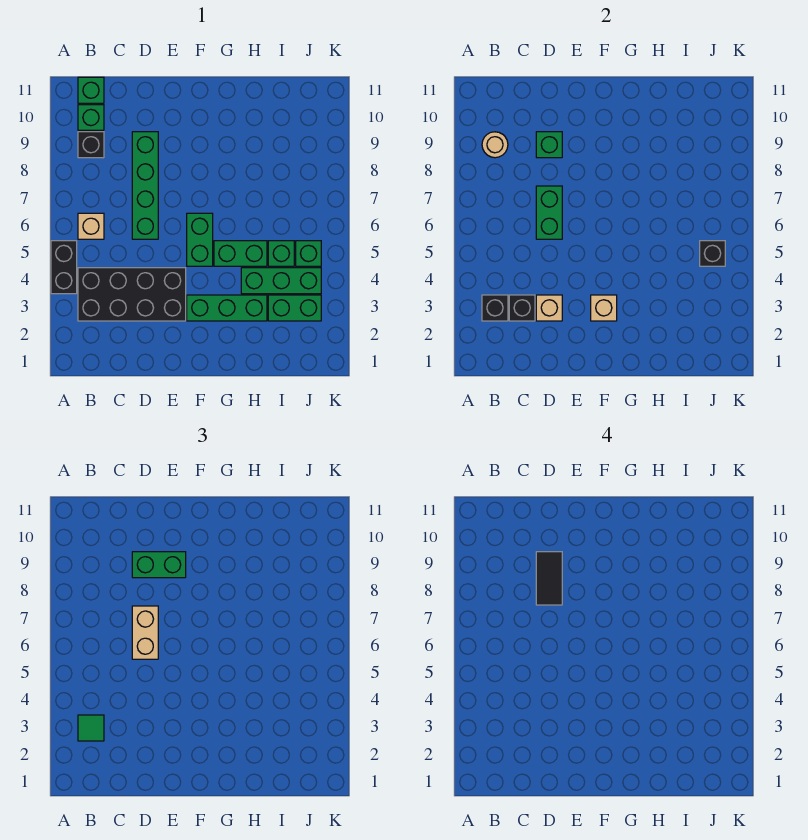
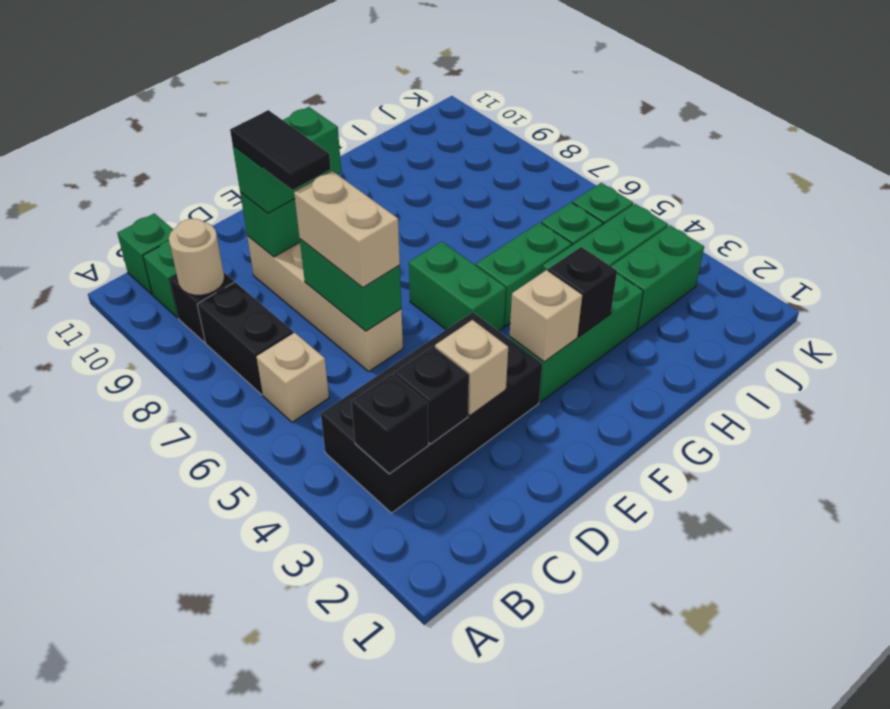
black brick A4:A5 level 1 -> black brick B7:B8 level 1
green tile B3 level 3 -> none
green brick D6:D9 level 1 -> tan brick D6:D9 level 1
black brick J5 level 2 -> black brick G3 level 2

